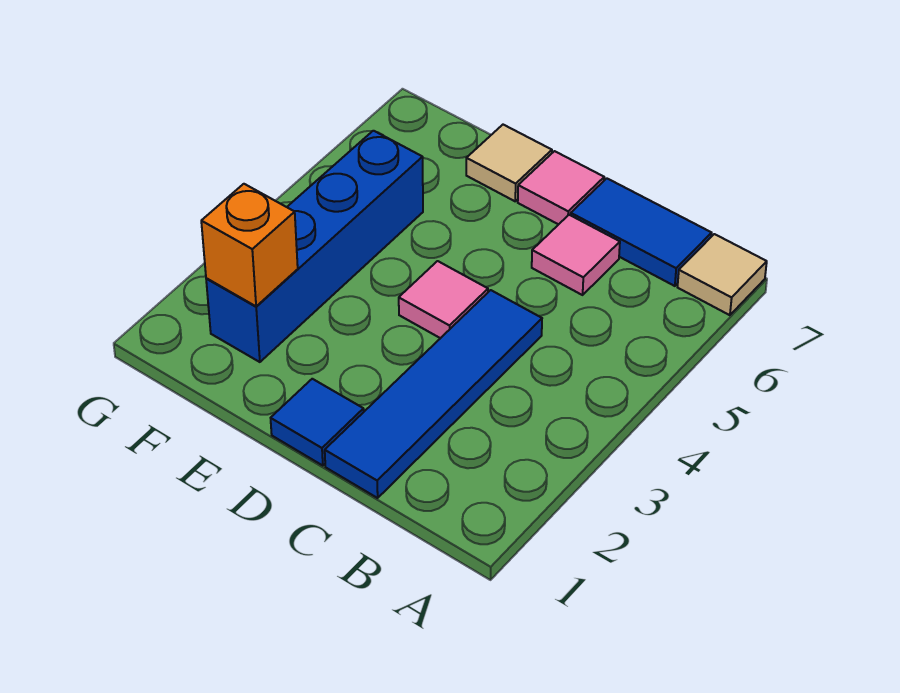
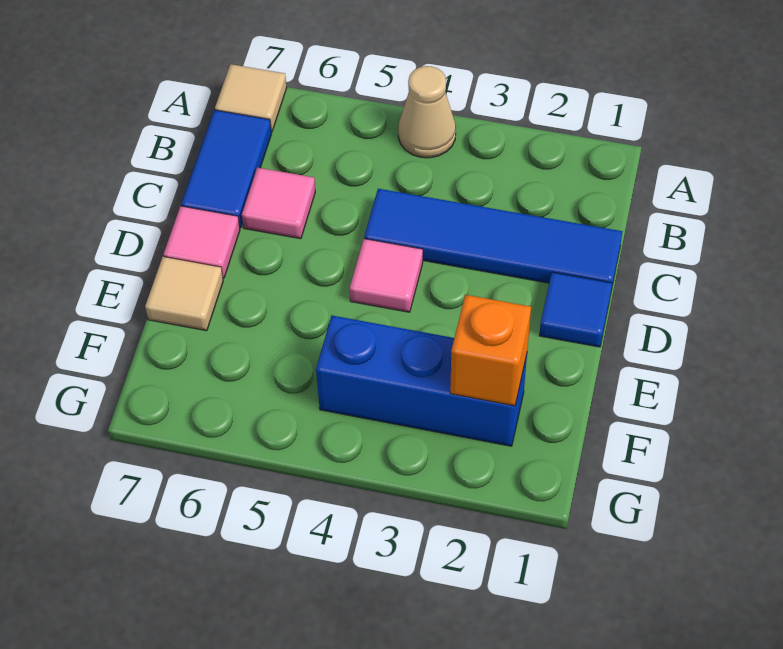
none -> tan cone A4 level 1
blue brick F2:F5 level 1 -> blue brick F2:F4 level 1

